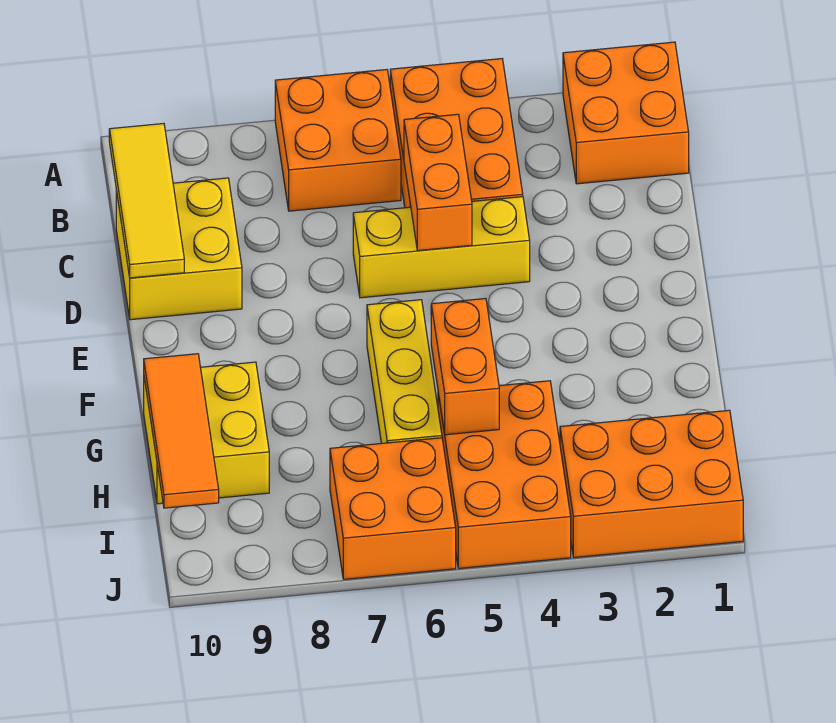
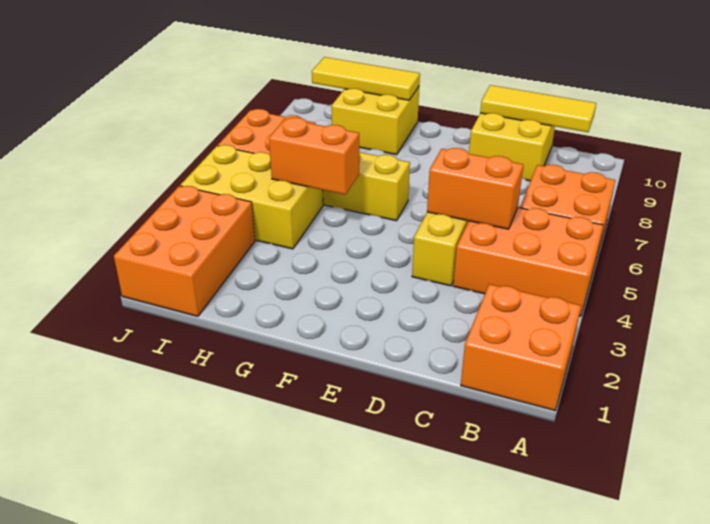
orange tile G10:I10 level 2 -> yellow tile G10:I10 level 2
orange brick H4:J5 level 1 -> yellow brick H4:J5 level 1

